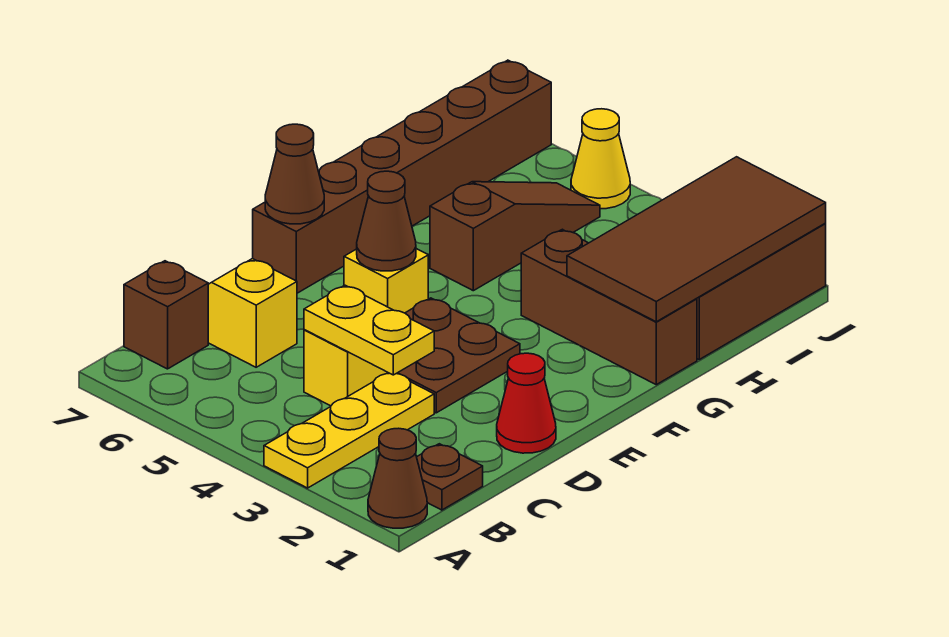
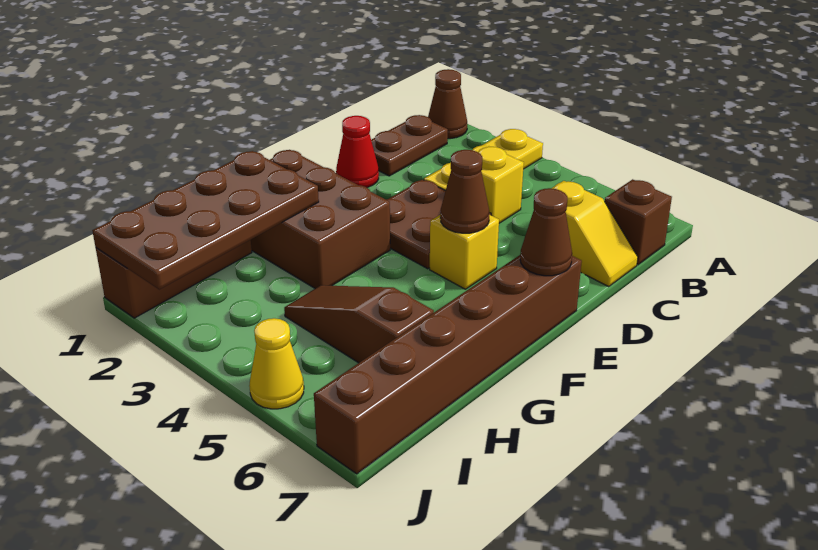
brown plate B1 level 1 -> brown plate B1:C1 level 1
yellow plate C3:C4 level 2 -> none
brown brick G1:G3 level 1 -> brown brick F1:G3 level 1
brown tile G1:J2 level 2 -> brown plate G1:J2 level 2
brown slope G5:I5 level 1 top G -> brown slope H4:H6 level 1 top 6

